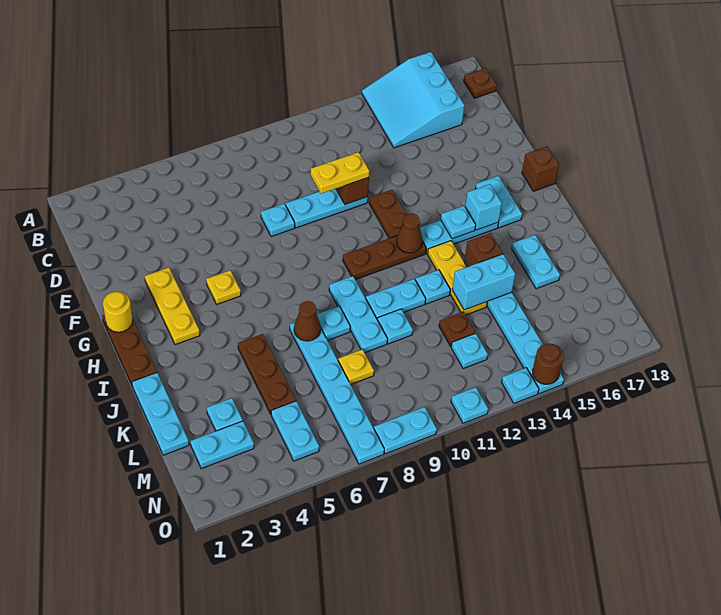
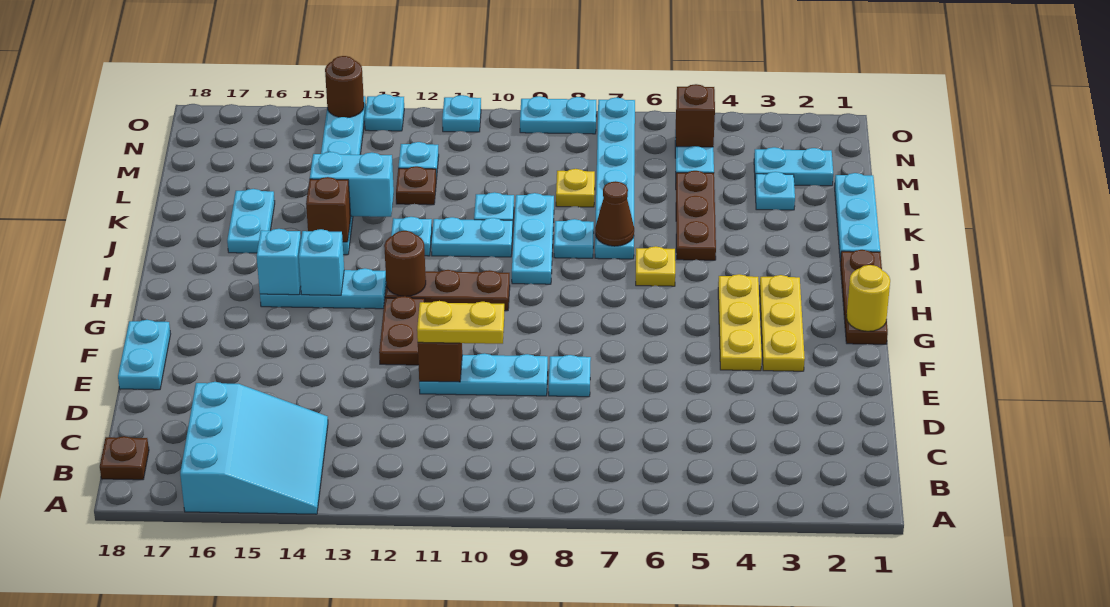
yellow plate G5 level 1 -> yellow plate I6 level 1
cyan plate G16:H16 level 1 -> cyan plate E18:F18 level 1
brown brick G18 level 1 -> brown brick N5 level 2
brown cone H12 level 2 -> brown round brick H12 level 2
cyan plate H14 level 2 -> cyan brick H14 level 2
yellow plate I13:K13 level 1 -> yellow plate F4:H4 level 1

